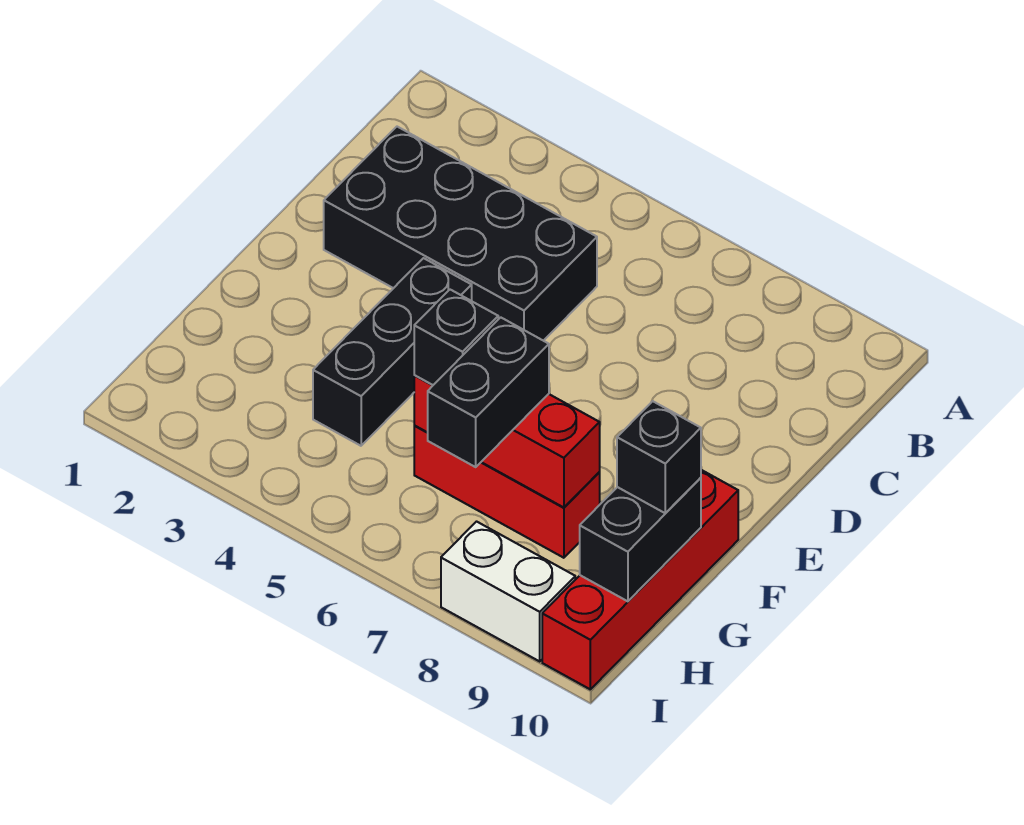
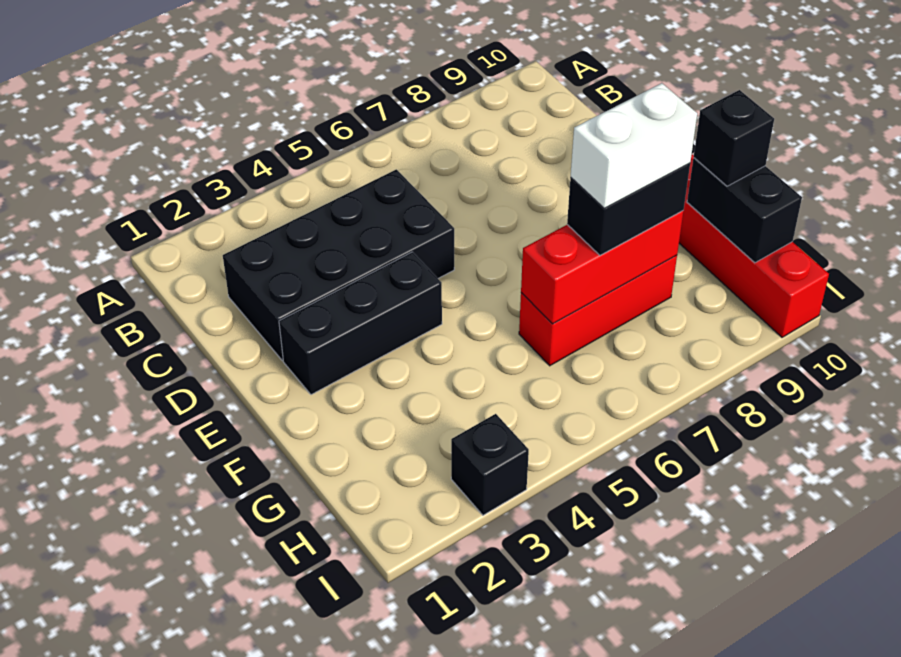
black brick E4:G4 level 1 -> black brick E2:E4 level 1
black brick G6 level 3 -> black brick I3 level 1
black brick G7:H7 level 3 -> black brick G7:G8 level 3
white brick I8:I9 level 1 -> white brick G7:G8 level 4

